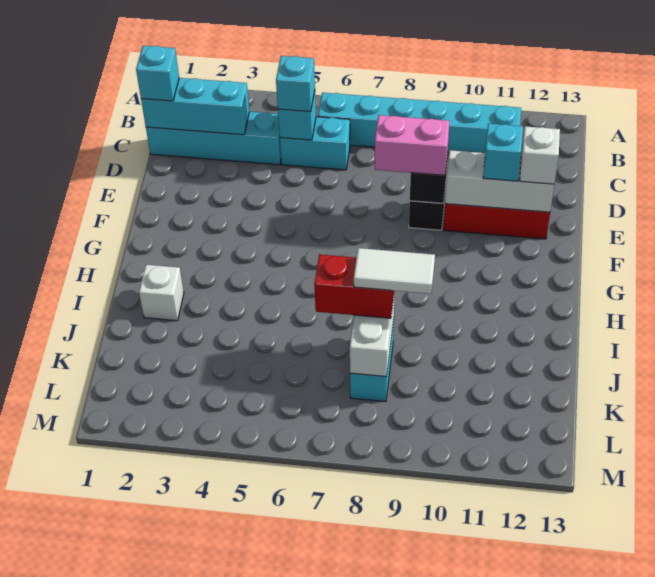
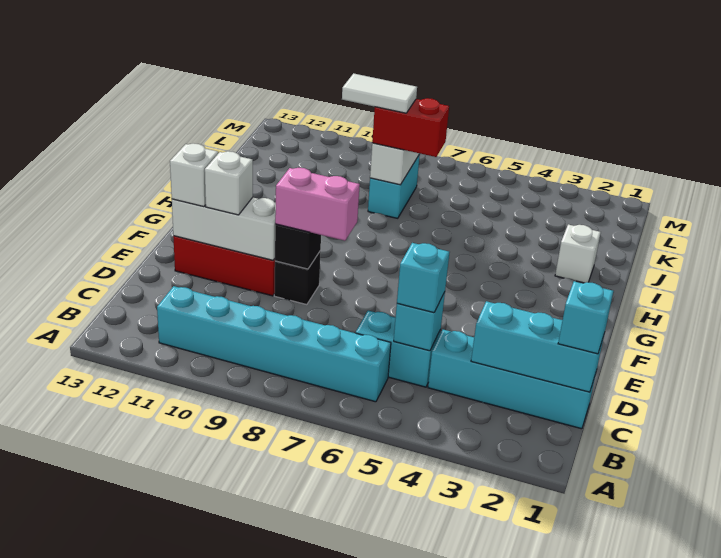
cyan brick E11 level 3 -> white brick E11 level 3

